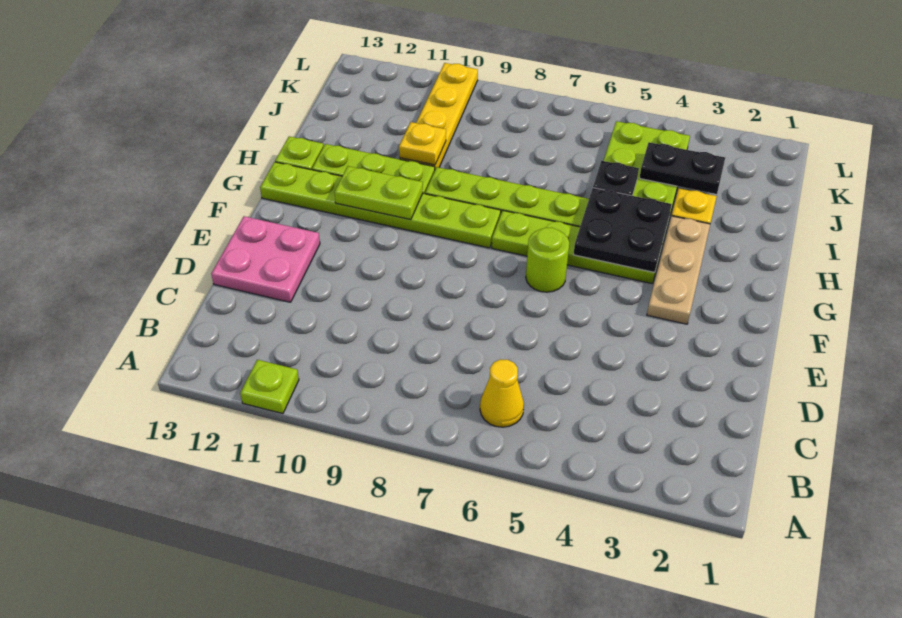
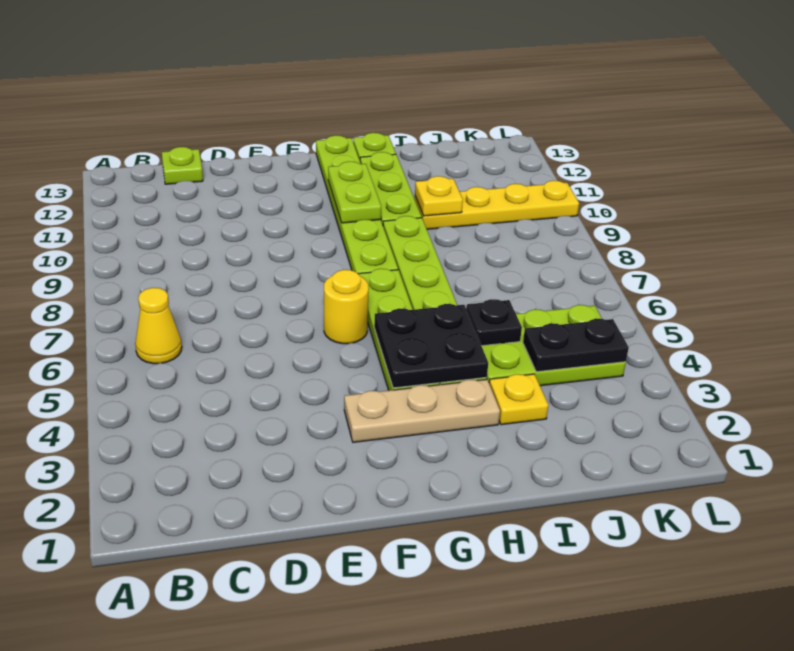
lime plate A11 level 1 -> lime plate C13 level 1
pink plate D12:E13 level 1 -> none
lime round brick F6 level 1 -> yellow round brick F6 level 1
black plate J3:J4 level 2 -> black plate J4:K4 level 2

